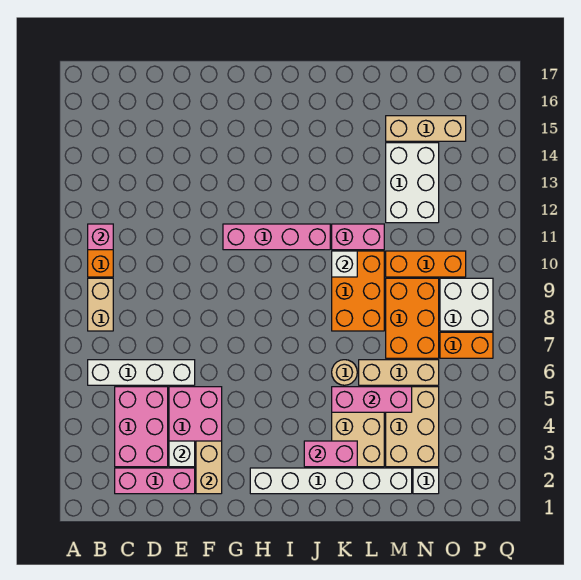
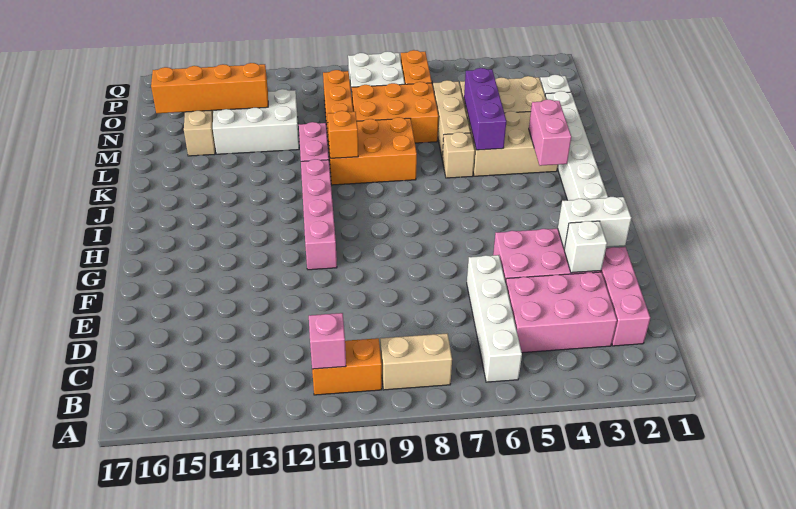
tan brick F2:F3 level 2 -> white brick F2:F3 level 2
pink brick K5:M5 level 2 -> purple brick K5:M5 level 2
tan round brick K6 level 1 -> tan brick K6 level 1
white brick K10 level 2 -> orange brick K10 level 2
none -> orange brick N13:N16 level 2

